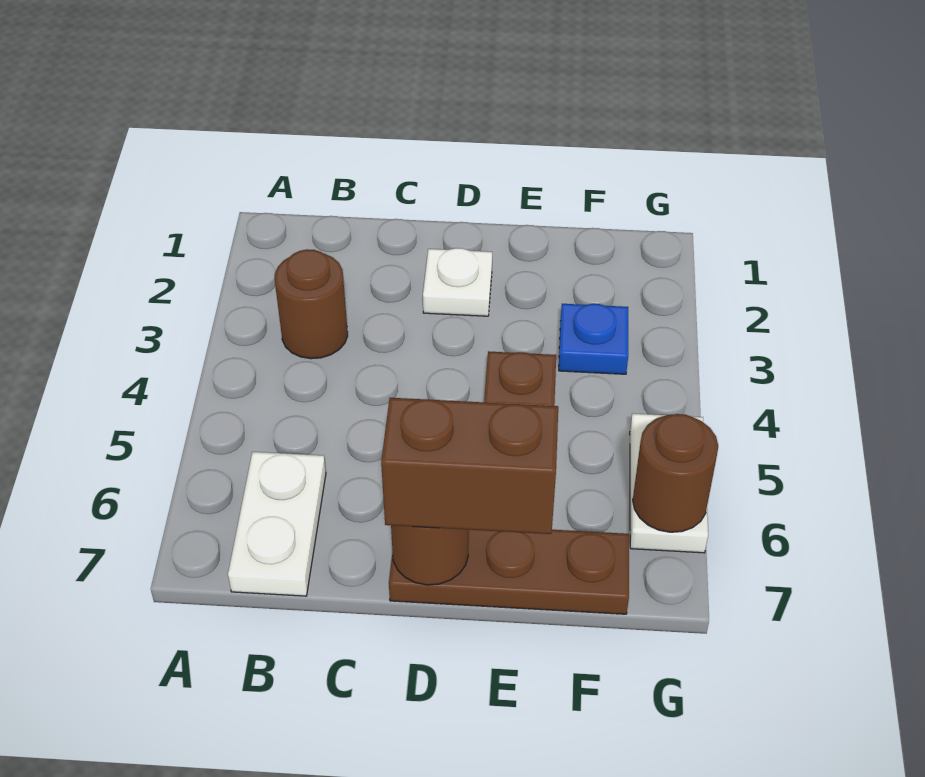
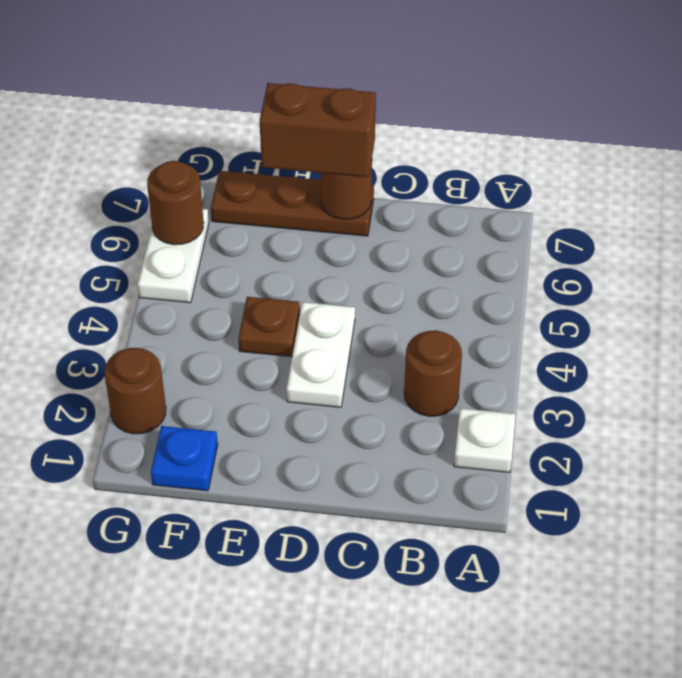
white plate B6:B7 level 1 -> white plate D3:D4 level 1
white plate D2 level 1 -> white plate A2 level 1
blue plate F3 level 1 -> blue plate F1 level 1
none -> brown round brick G2 level 1

